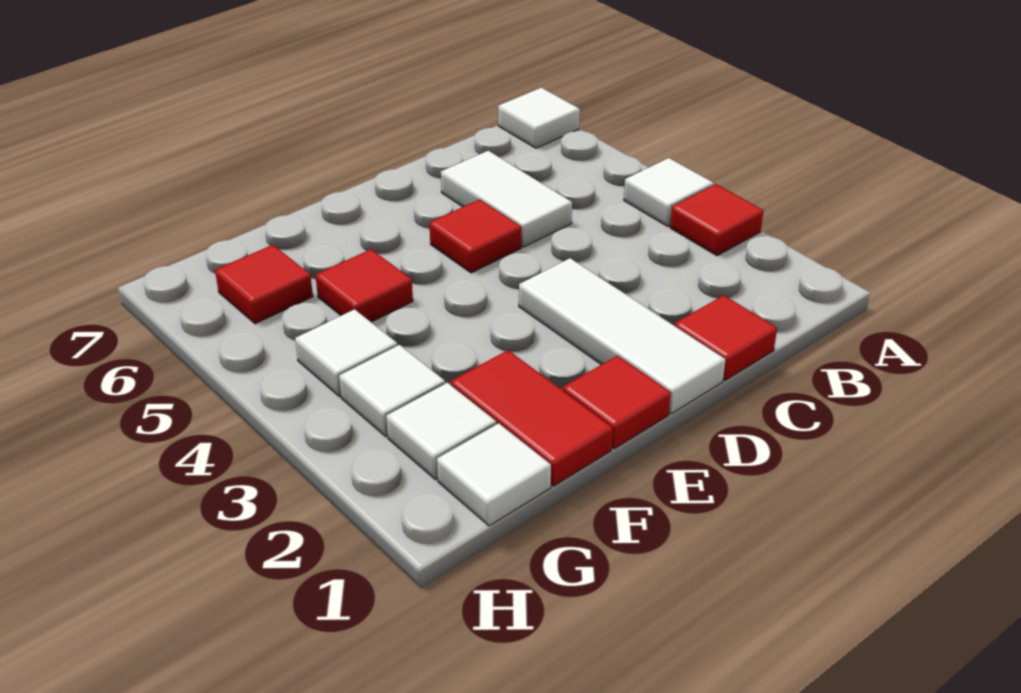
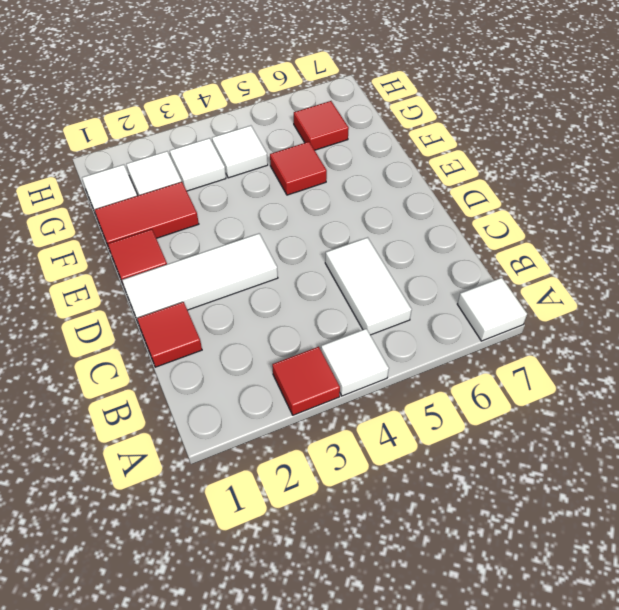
white tile C5:C6 level 1 -> white tile B5:C5 level 1
red tile D5 level 1 -> none

